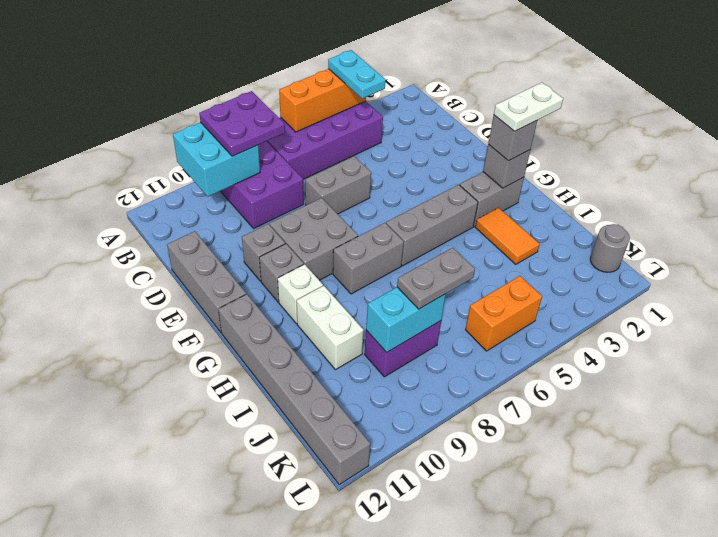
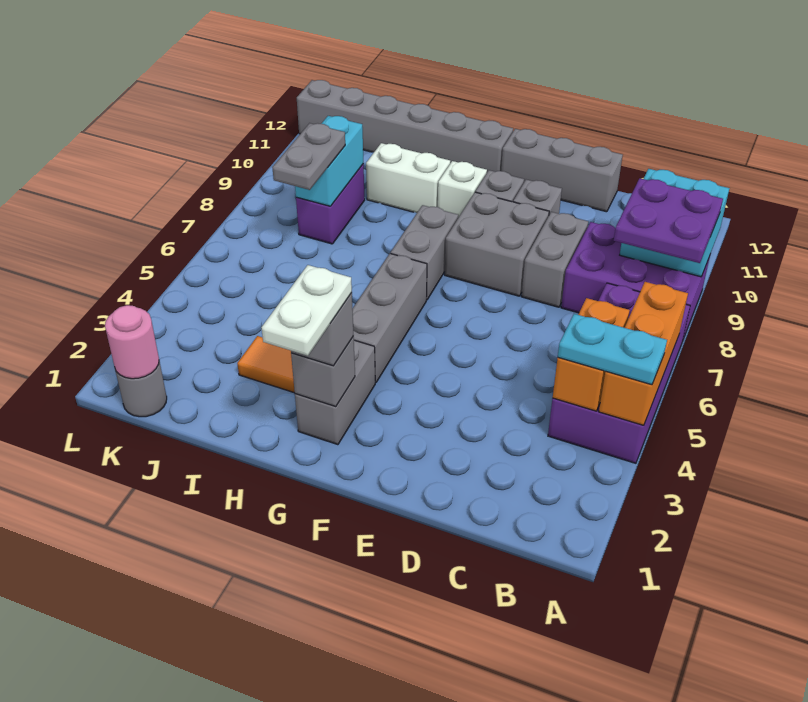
grey brick D6:D7 level 1 -> grey brick D8:D9 level 1
none -> pink round brick K1 level 2
orange brick K5:K6 level 1 -> orange brick B4:B5 level 2

